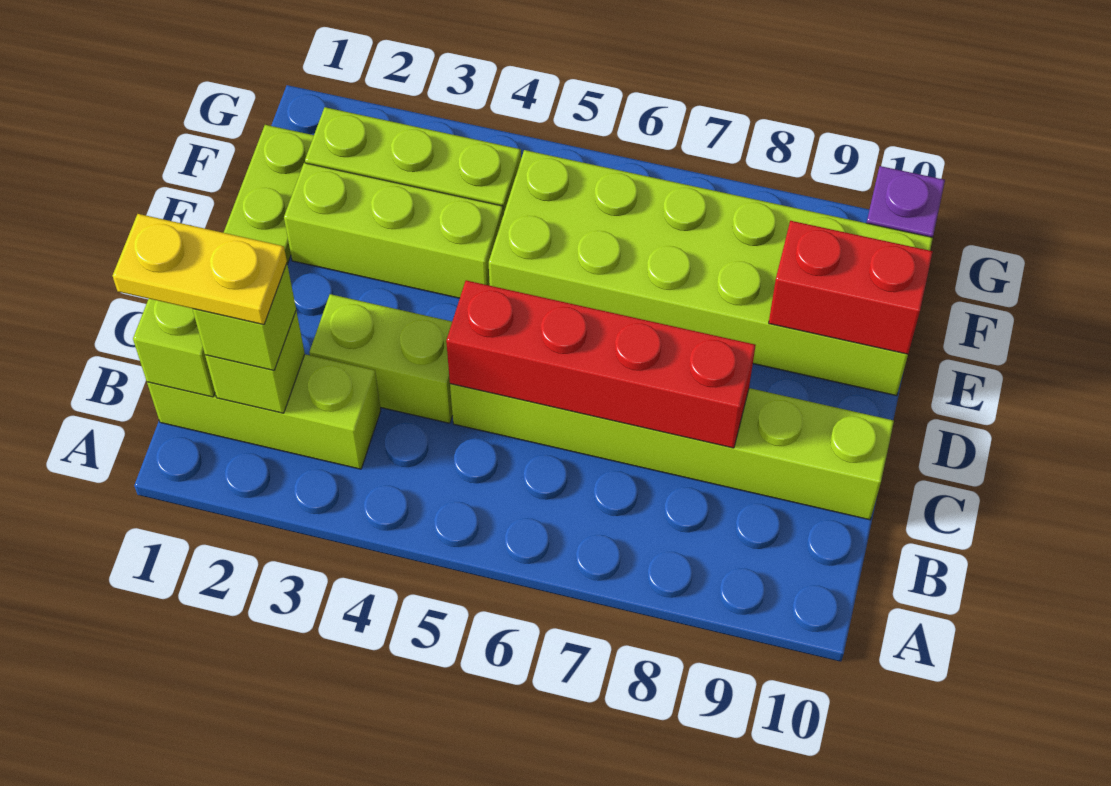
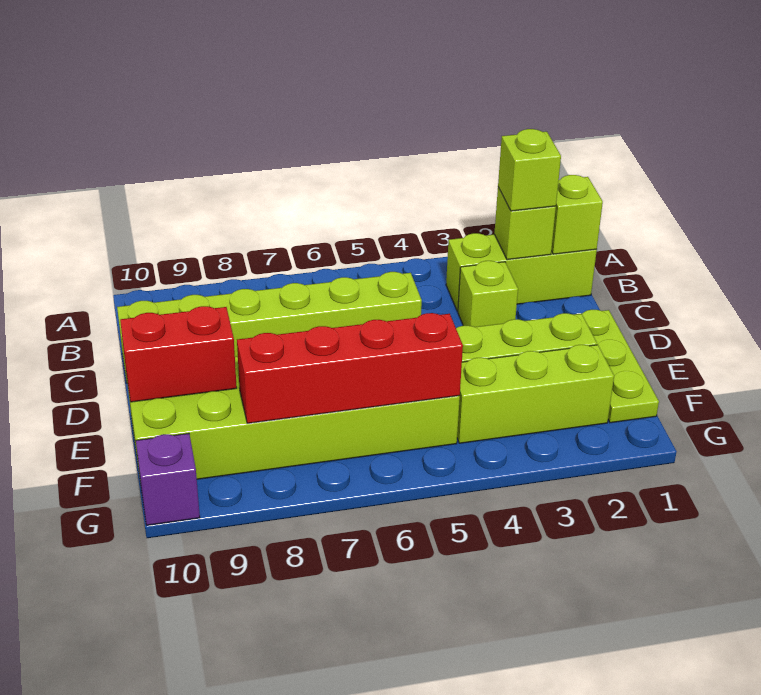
yellow plate B1:B2 level 4 -> none
lime brick C3:C4 level 1 -> lime brick C3 level 1
red brick C5:C8 level 2 -> red brick F5:F8 level 2

